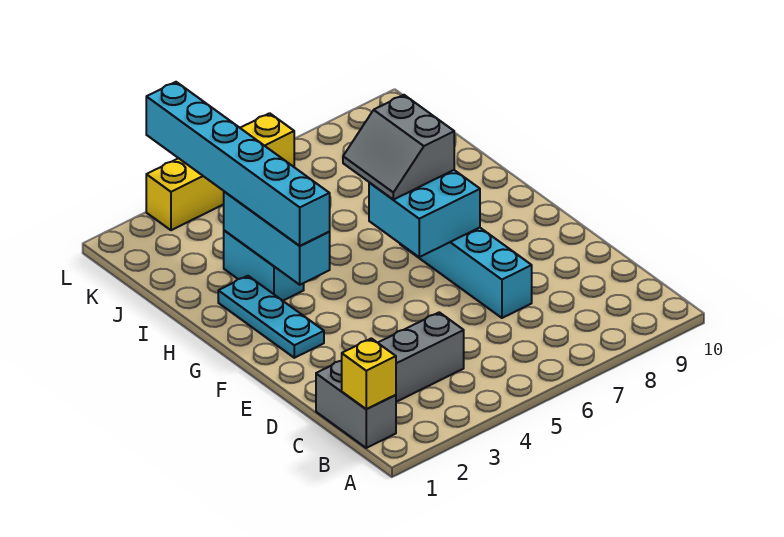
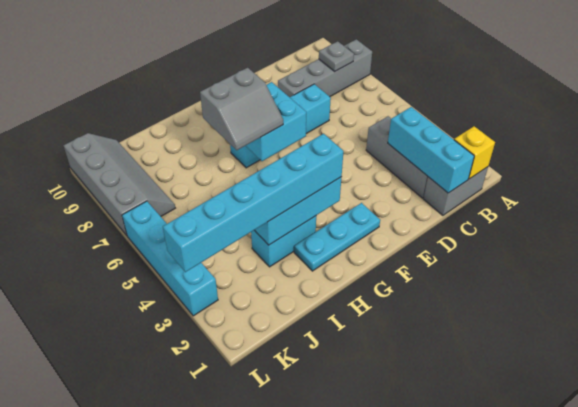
none -> grey brick A8:D8 level 1
none -> grey plate B8 level 2
none -> cyan brick C1:C3 level 2
none -> grey slope K7:L10 level 1 top L
yellow brick L3:L6 level 1 -> cyan brick L3:L6 level 1

